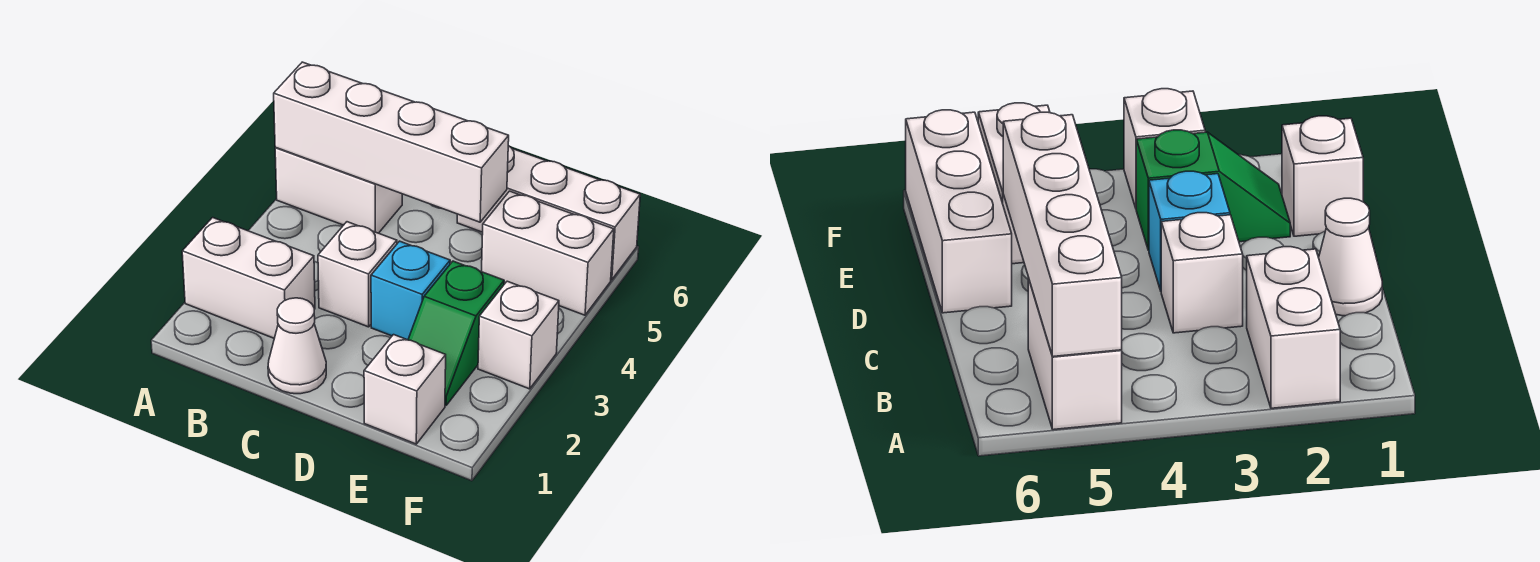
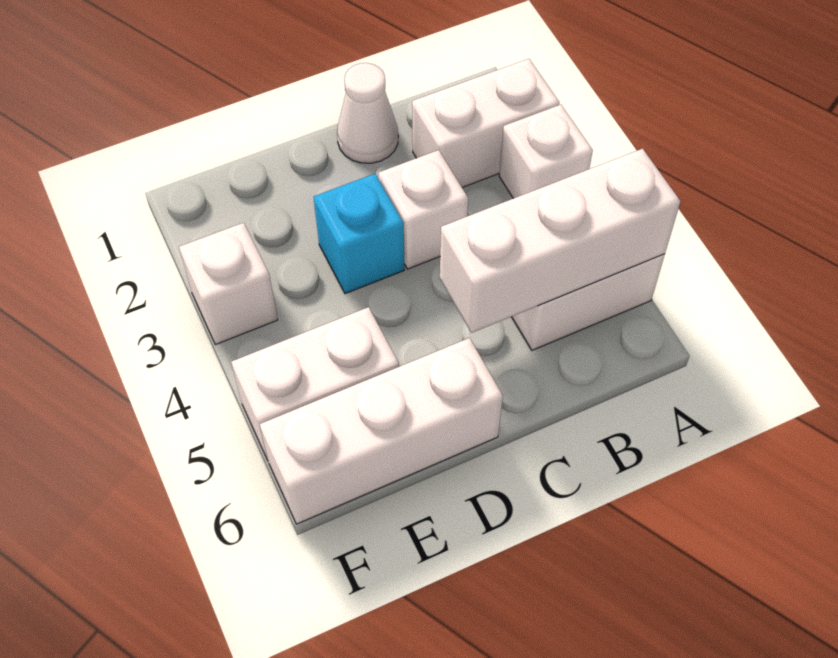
white brick A5:D5 level 2 -> white brick A5:C5 level 2
white brick E1 level 1 -> white brick A3 level 1
green slope E2:E3 level 1 top 3 -> none

